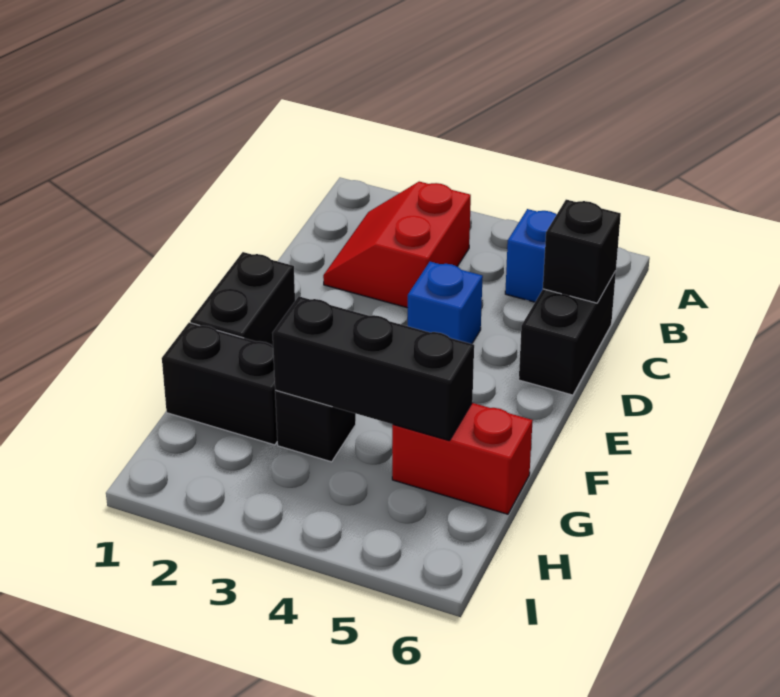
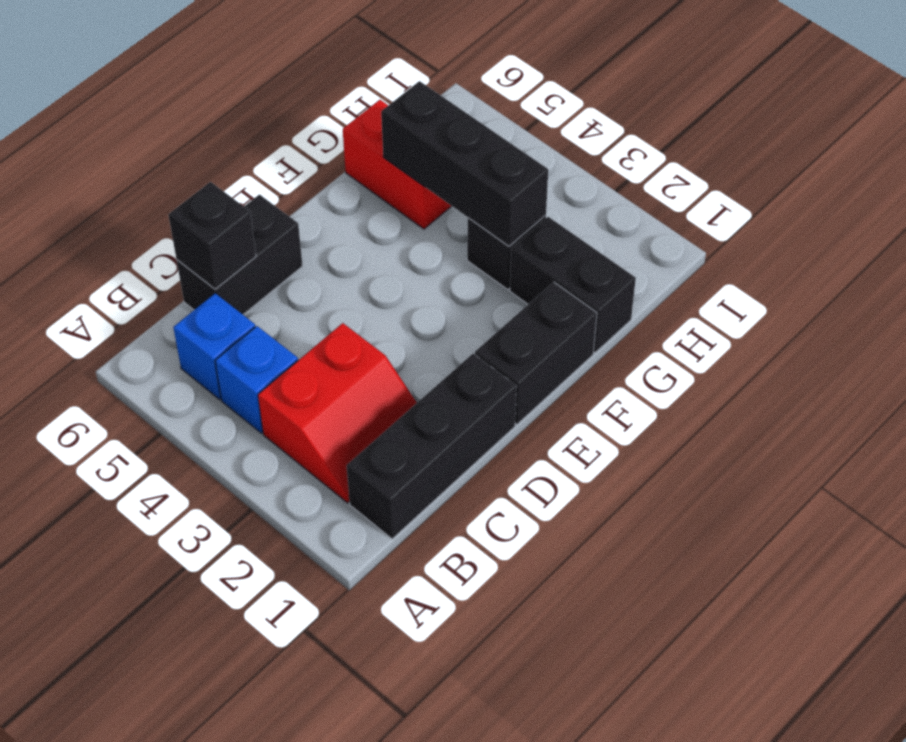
none -> black brick B1:D1 level 1
blue brick D4 level 1 -> blue brick B4 level 1

